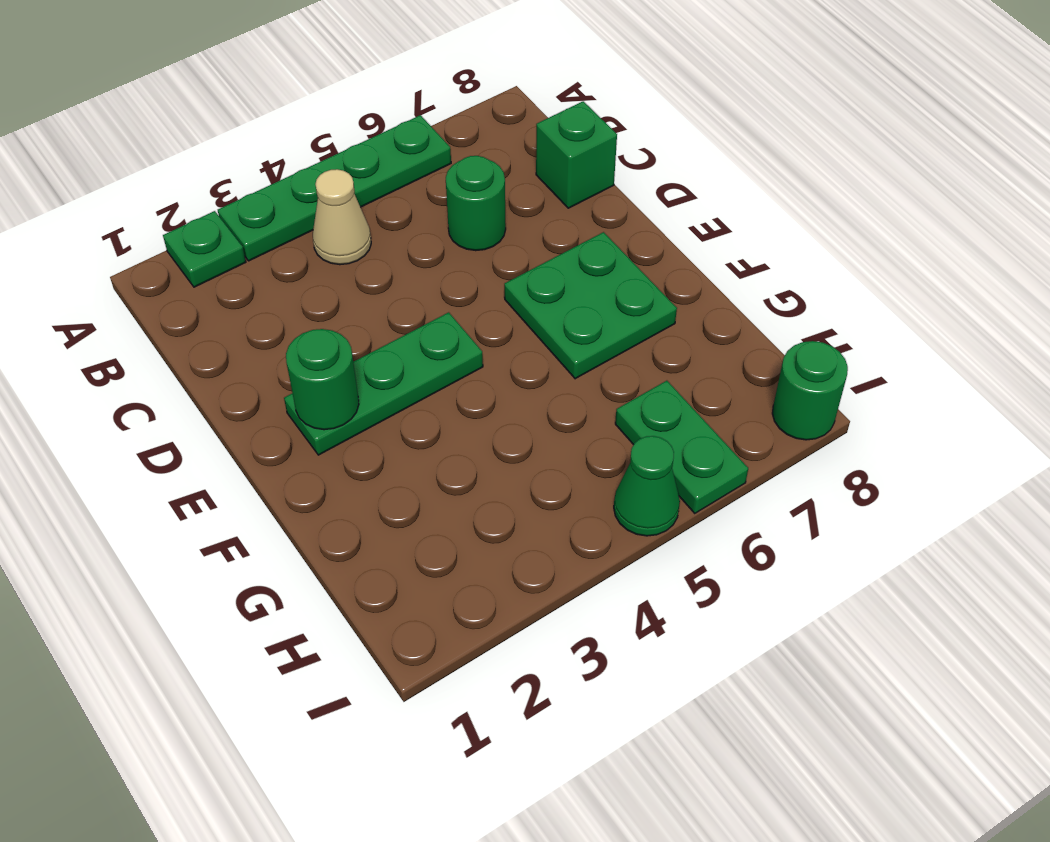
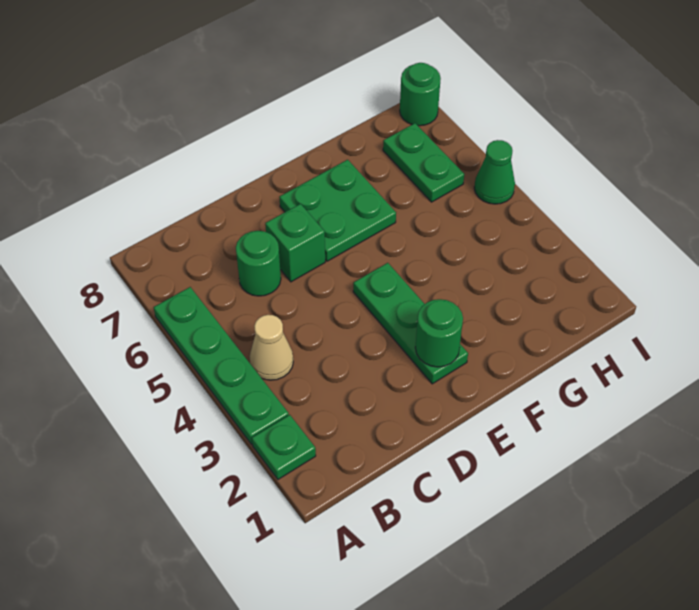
green brick C8 level 1 -> green brick D6 level 1
green plate H6:I6 level 1 -> green plate H6:H7 level 1

